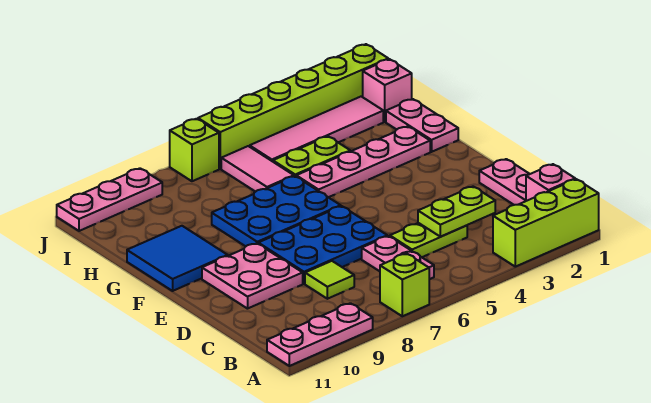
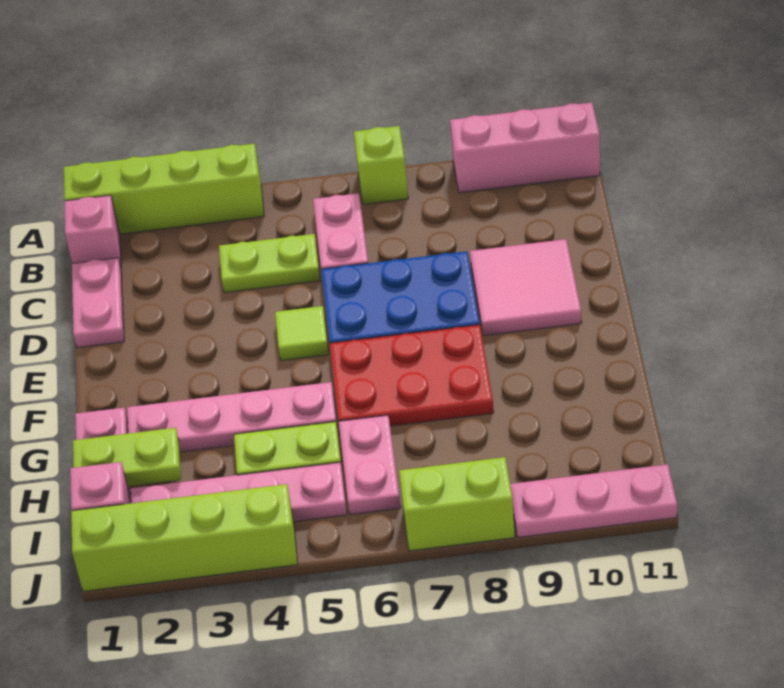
lime brick A1:A3 level 1 -> lime brick A1:A4 level 1
pink plate A9:A11 level 1 -> pink brick A9:A11 level 1
lime plate C3:C4 level 2 -> lime plate H1:H2 level 2
lime tile C8 level 1 -> lime tile E5 level 1
pink plate D9:E10 level 1 -> pink tile D9:E10 level 1
blue plate F6:G8 level 1 -> red plate F6:G8 level 1
blue tile F10:G11 level 1 -> none
pink tile H6:I6 level 1 -> pink plate H6:I6 level 1
pink tile I2:I5 level 1 -> pink plate I2:I5 level 1
lime brick J1:J6 level 1 -> lime brick J1:J4 level 1
lime brick J7 level 1 -> lime brick J7:J8 level 1

